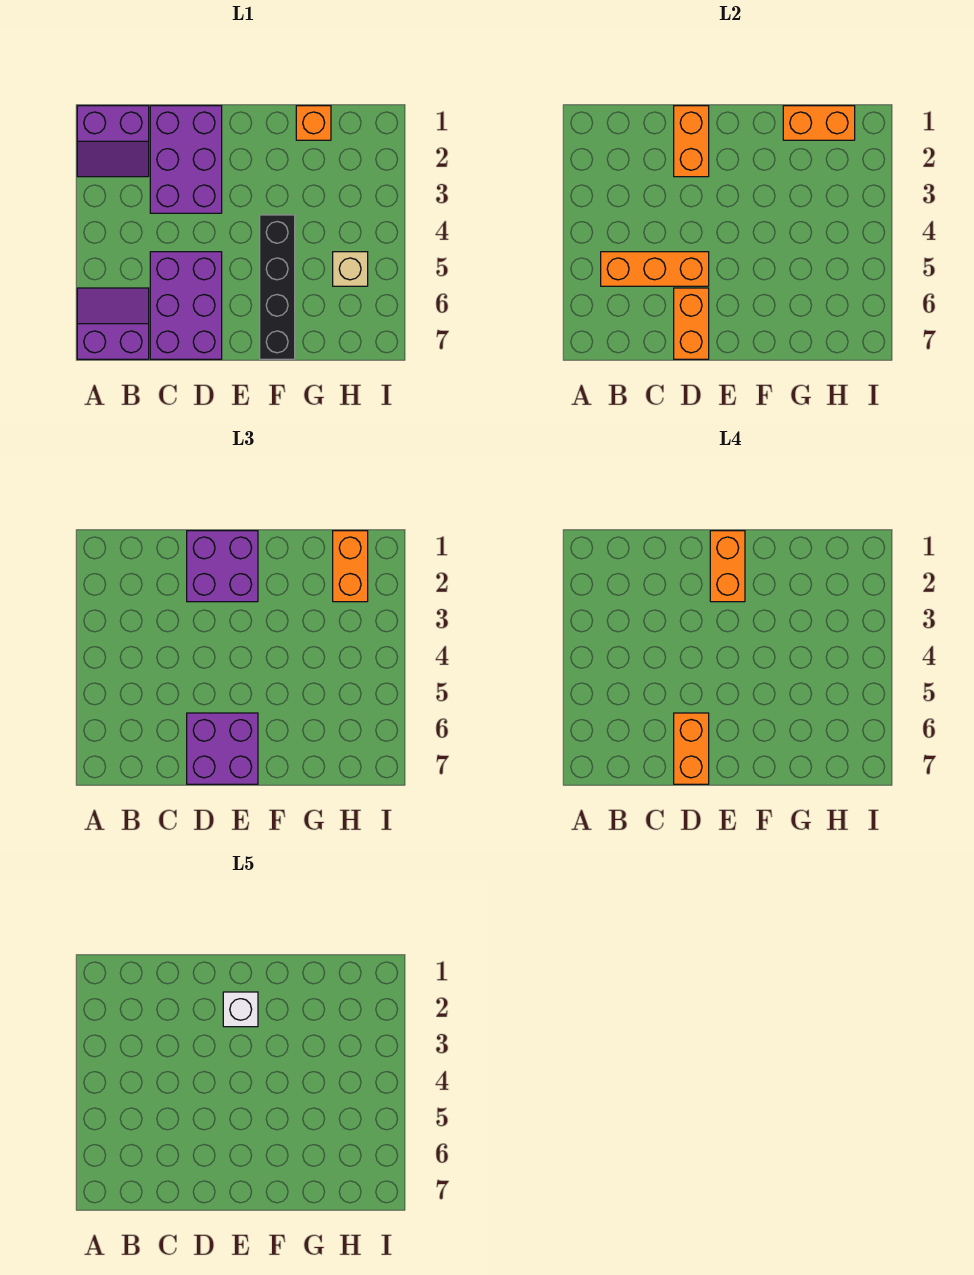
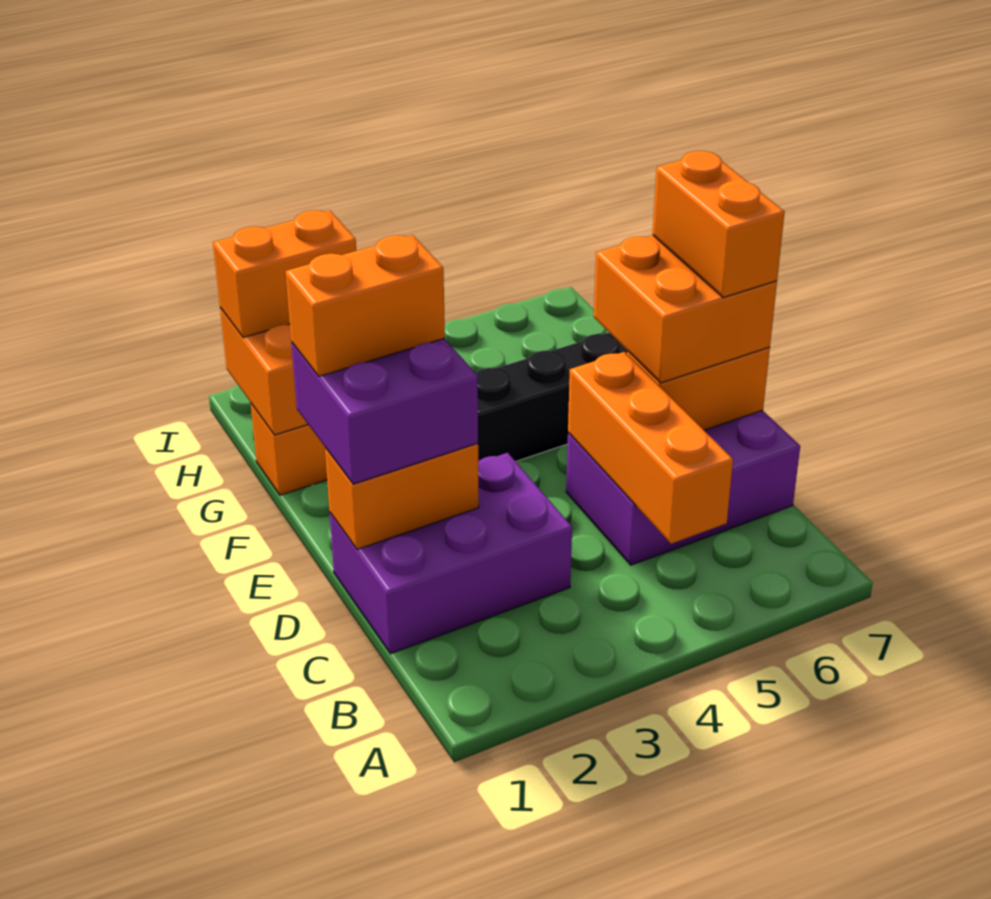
purple slope A1:B2 level 1 top 1 -> none
purple slope A6:B7 level 1 top 7 -> none
purple brick D6:E7 level 3 -> orange brick D6:E7 level 3
orange brick D6:D7 level 4 -> orange brick D7:E7 level 4
white brick E2 level 5 -> none
tan brick H5 level 1 -> none

